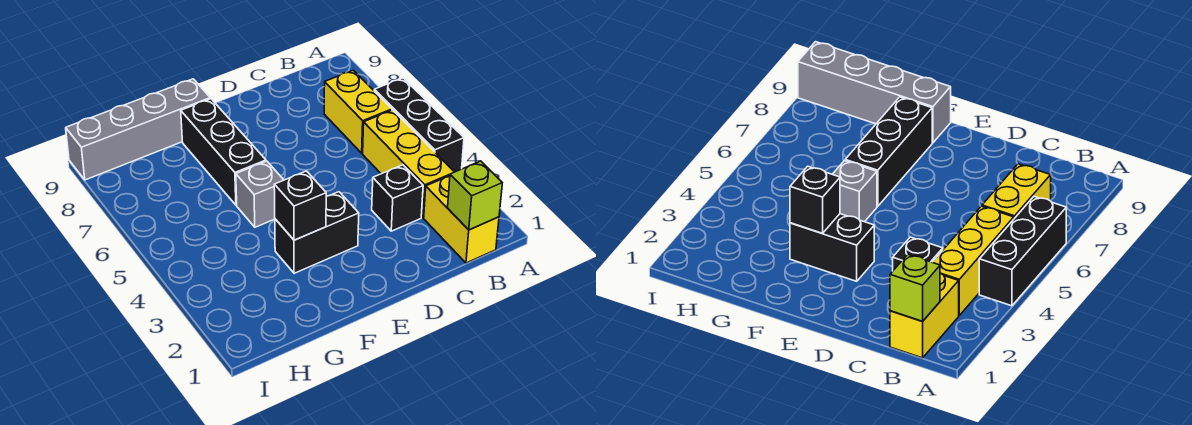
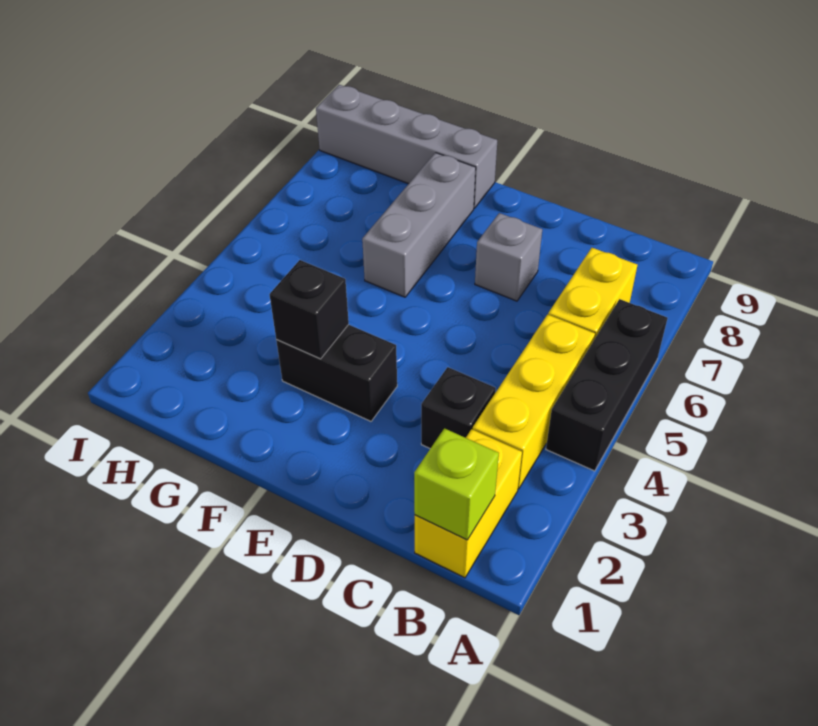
grey brick F5 level 1 -> grey brick D7 level 1
black brick F6:F8 level 1 -> grey brick F6:F8 level 1

